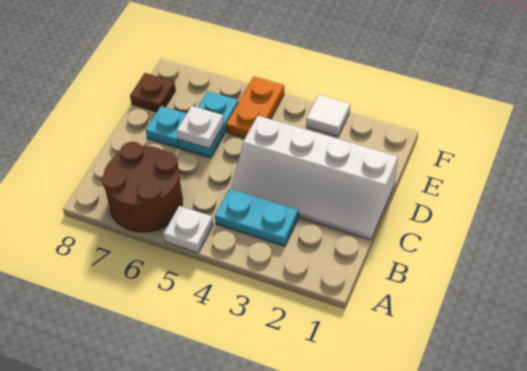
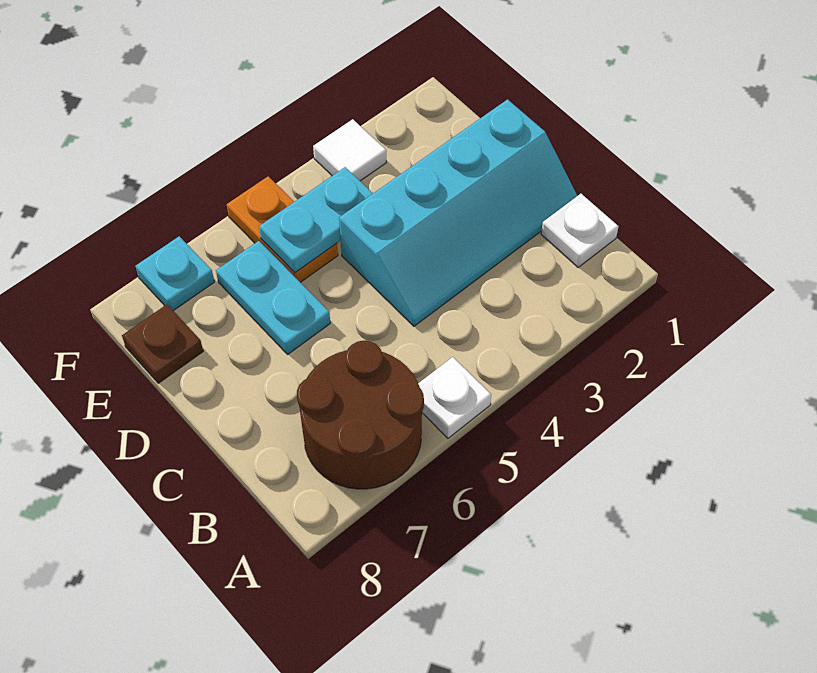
cyan plate B3:B4 level 1 -> cyan plate E4:E5 level 2
white slope C1:D4 level 1 top D -> cyan slope C1:D4 level 1 top D
white plate D6 level 2 -> white plate B1 level 1
cyan plate D7 level 1 -> cyan plate F7 level 1

